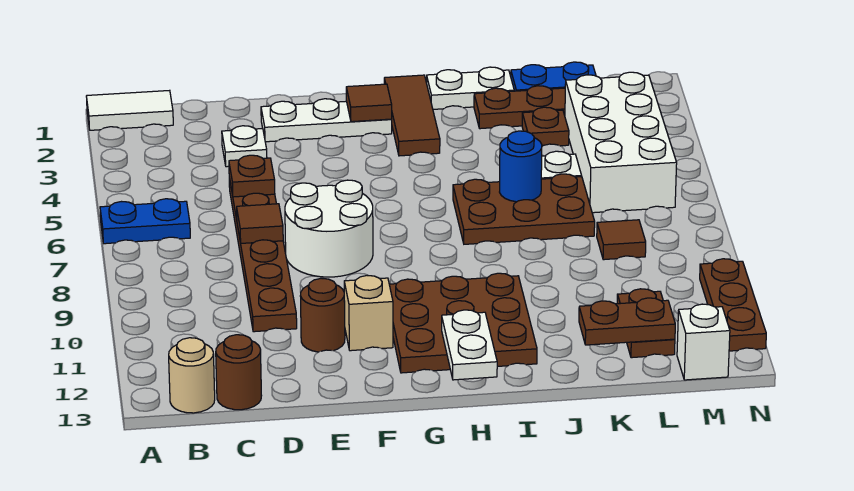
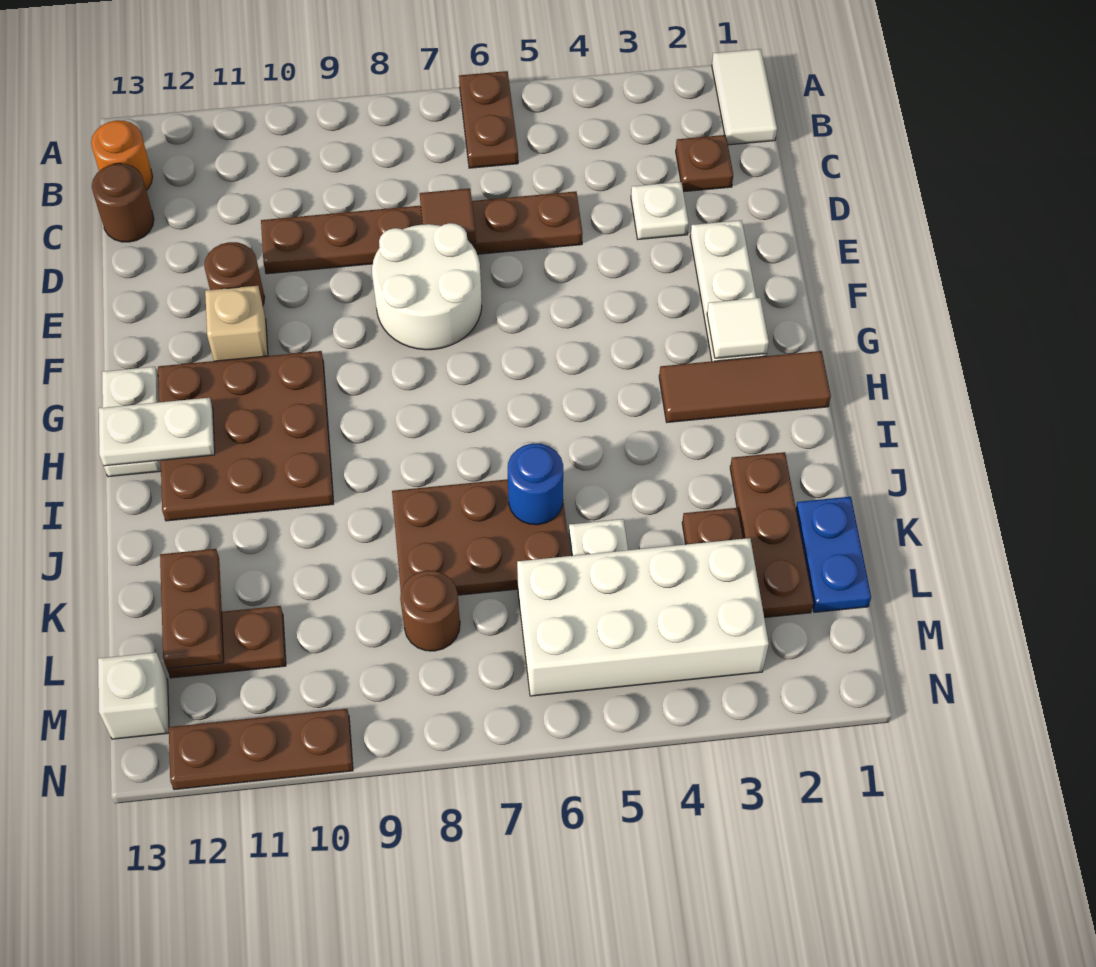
blue plate A6:B6 level 1 -> brown plate A6:B6 level 1
tan round brick B13 level 1 -> orange round brick B13 level 1
brown plate D5 level 2 -> brown plate C2 level 1
brown tile G2 level 2 -> white tile G2 level 2
white plate I1:J1 level 1 -> white plate G13:H13 level 1
brown plate I6:K7 level 1 -> brown plate J6:K8 level 1
brown tile L8 level 1 -> brown round brick L8 level 1

